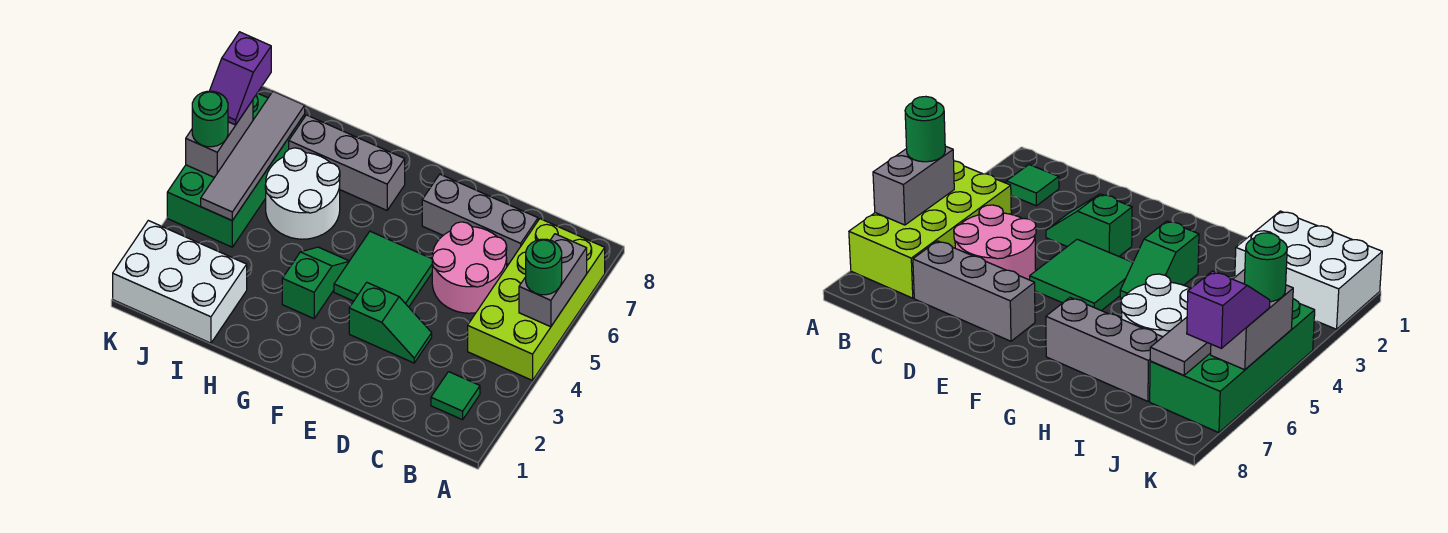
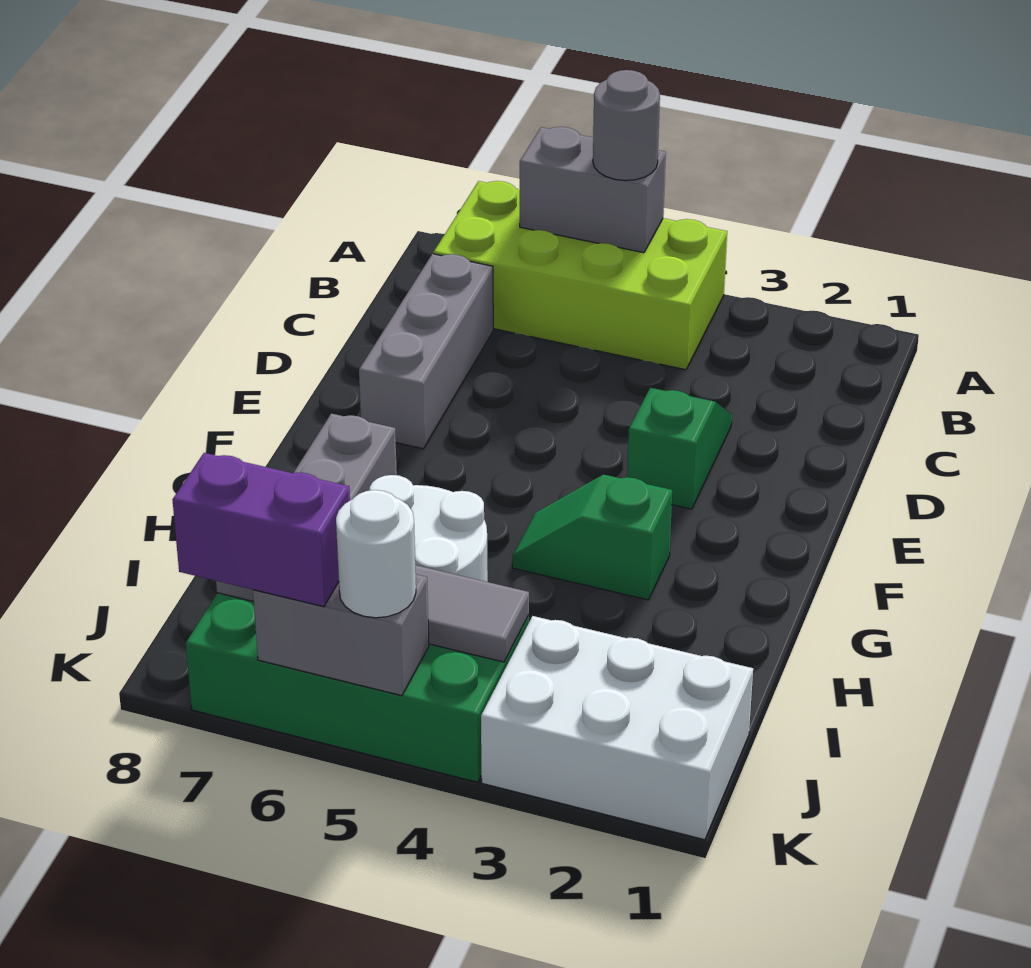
green round brick A5 level 3 -> grey round brick A5 level 3
green tile B2 level 1 -> none
pink round brick C5:D6 level 1 -> none
green tile E4:F5 level 1 -> none
white brick I1:K2 level 1 -> white brick J1:K3 level 1
green round brick K5 level 3 -> white round brick K5 level 3
purple slope K6:K7 level 3 top 7 -> purple brick K6:K7 level 3

